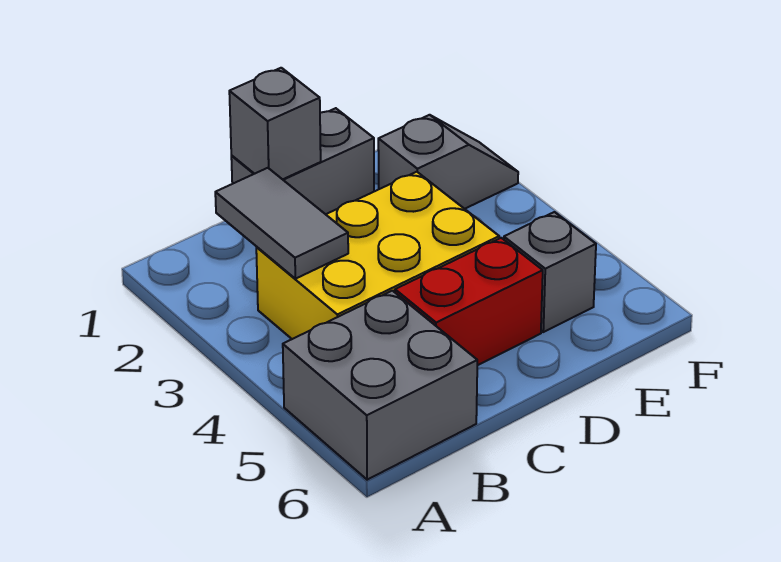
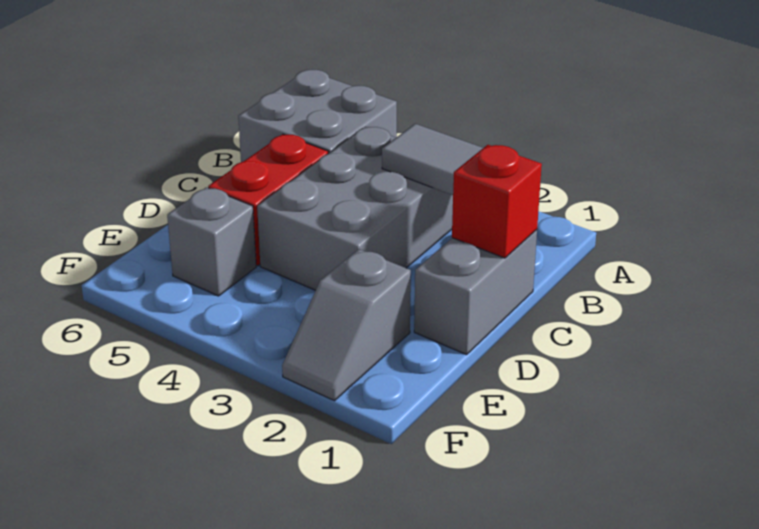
yellow brick B3:D4 level 1 -> grey brick B3:D4 level 1
grey brick C1 level 2 -> red brick C1 level 2

